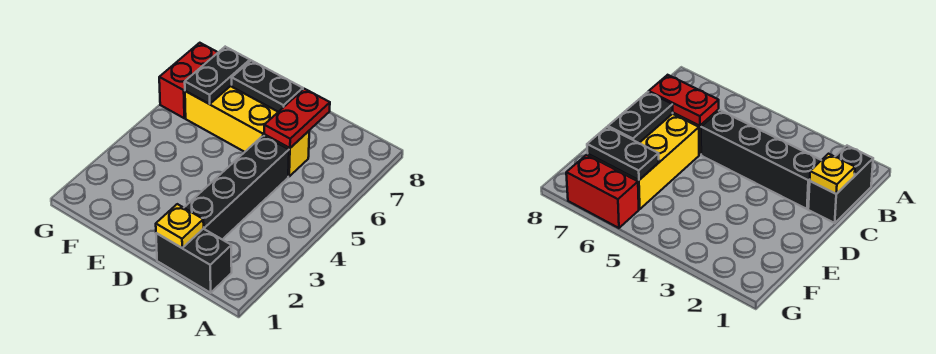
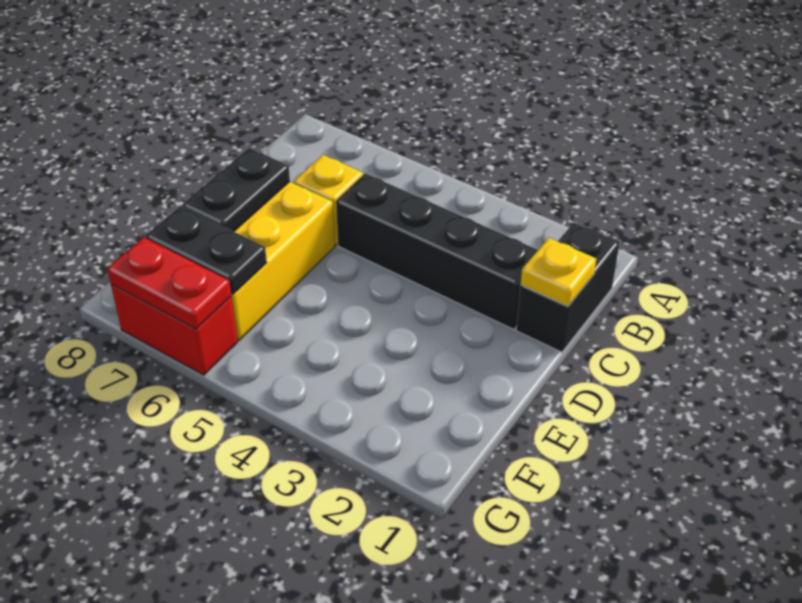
red plate C6:C7 level 2 -> red plate G6:G7 level 2

